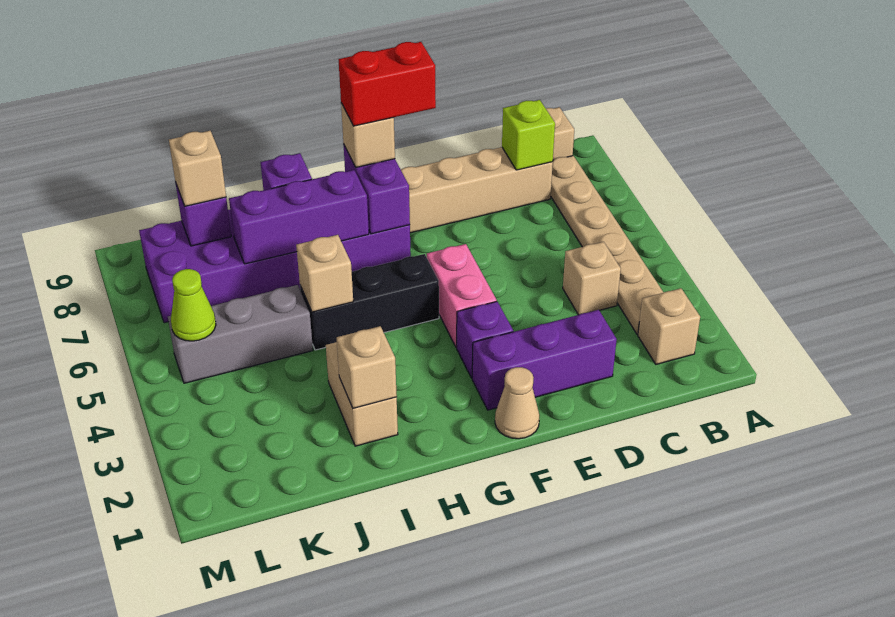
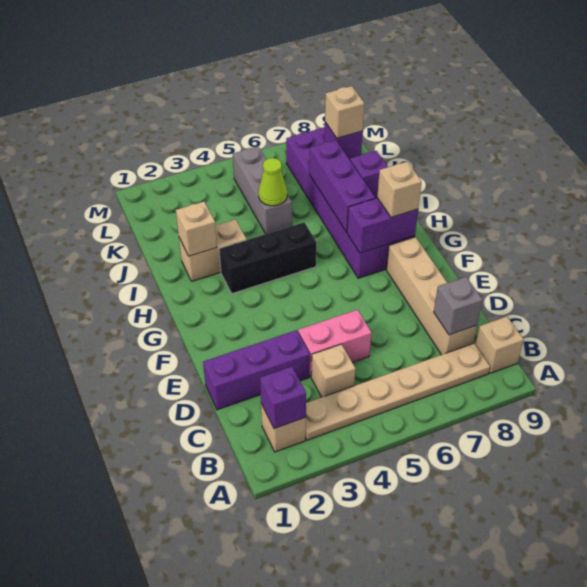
lime brick C8 level 2 -> grey brick C8 level 2
purple brick D2:F2 level 1 -> purple brick D1:D3 level 1
tan cone F1 level 1 -> none
purple brick F3 level 1 -> purple brick B2 level 2
pink brick F4:F5 level 1 -> pink brick D4:D5 level 1
red brick F8:G8 level 4 -> none
black brick G5:I5 level 1 -> black brick H3:H5 level 1
tan brick I5 level 2 -> none
lime cone L5 level 2 -> lime cone J5 level 2

